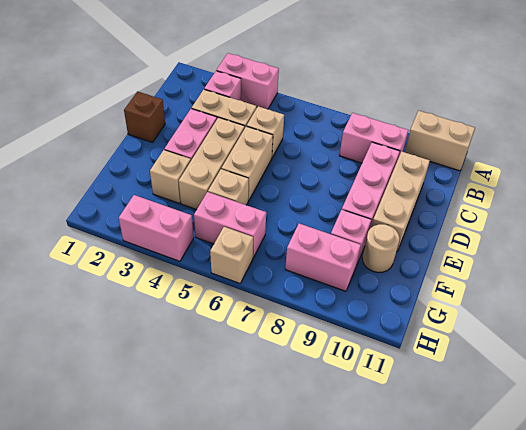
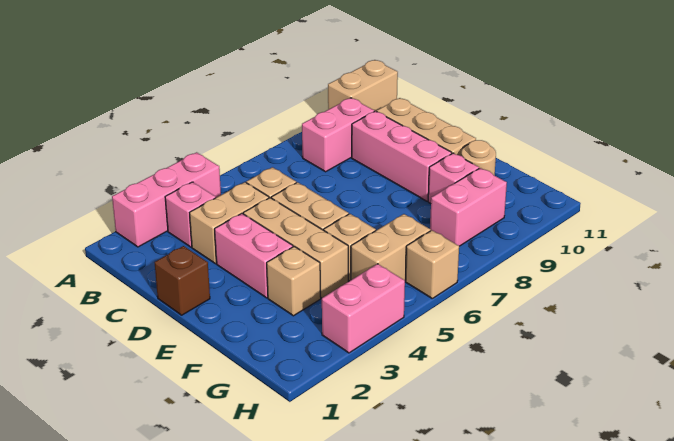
pink brick A3:A4 level 1 -> pink brick A2:A4 level 1
pink brick G5:G6 level 1 -> tan brick G5:G6 level 1

